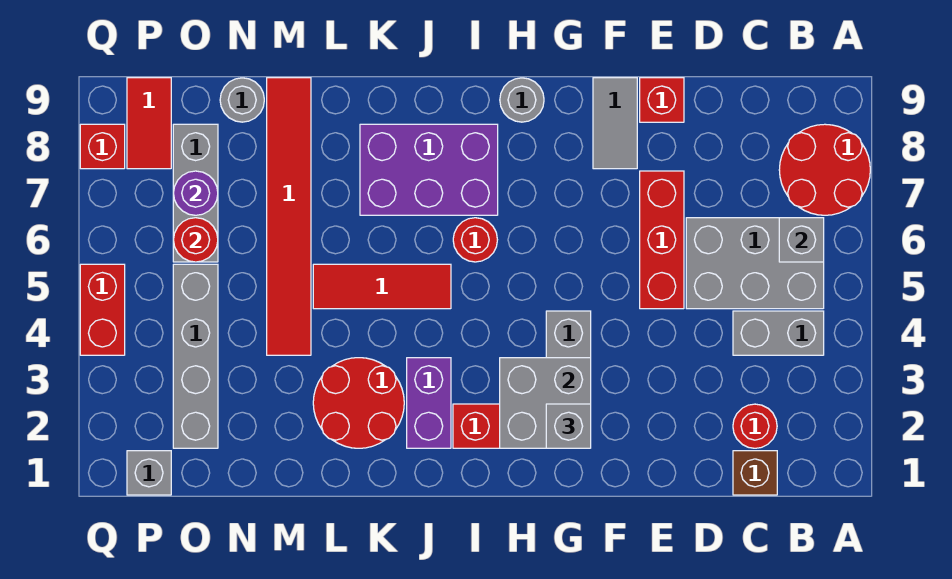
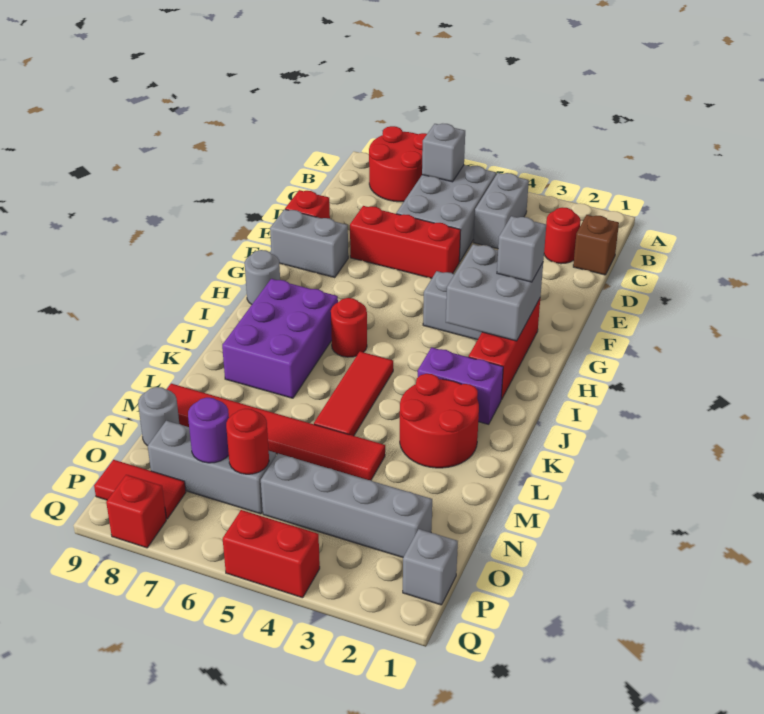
grey tile F8:F9 level 1 -> grey brick F8:F9 level 1

